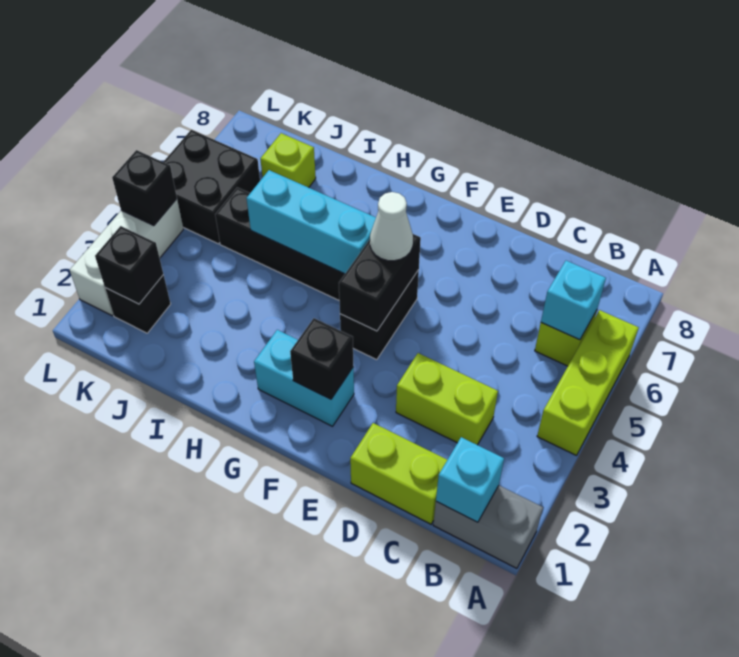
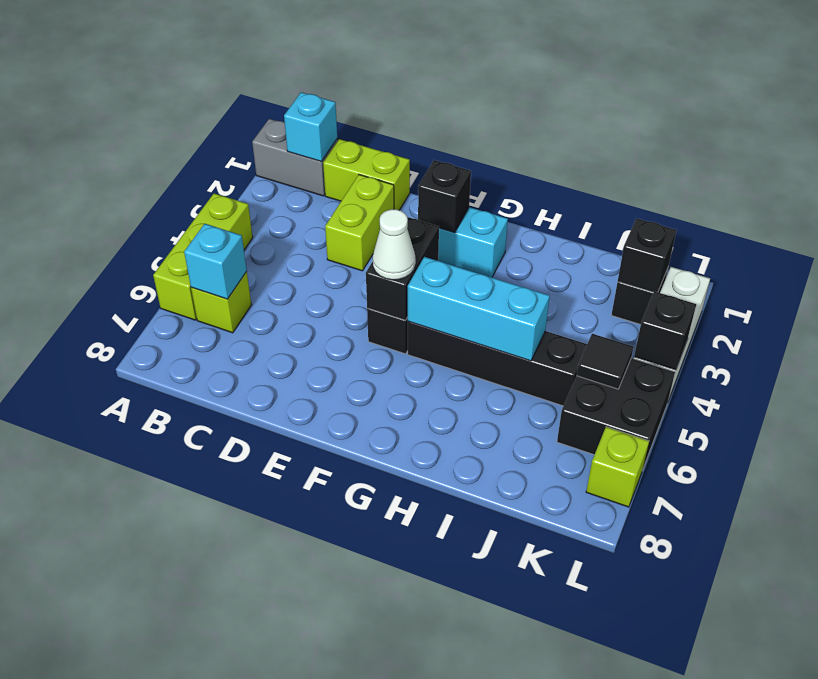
lime brick C3:D3 level 1 -> lime brick D2:D3 level 1
lime brick J7 level 1 -> lime brick L7 level 1
none -> black tile K5 level 2

